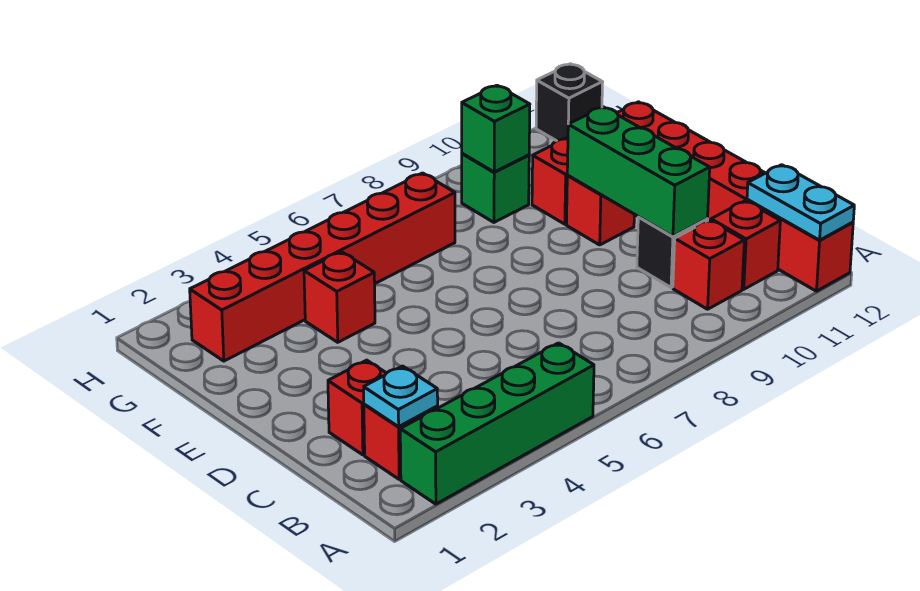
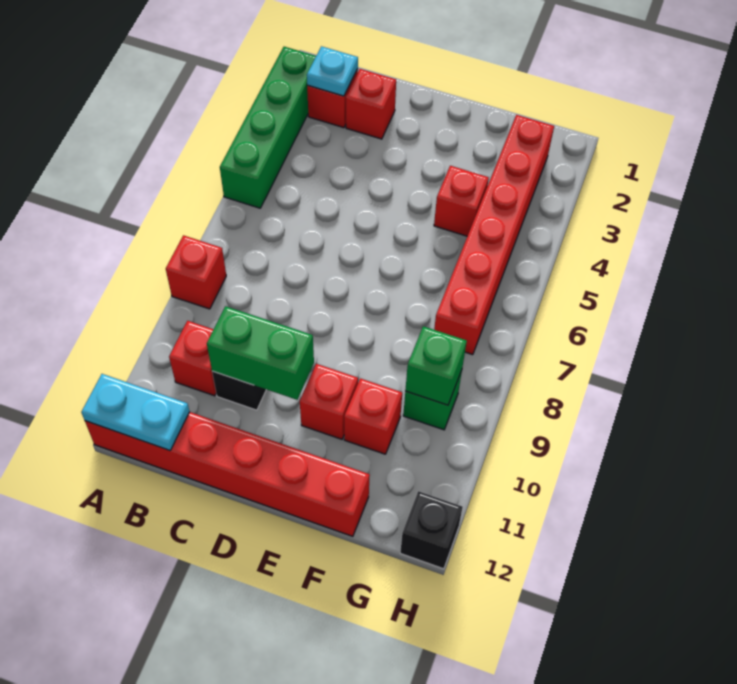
red brick B11 level 1 -> red brick A8 level 1
green brick C10:E10 level 2 -> green brick C10:D10 level 2

